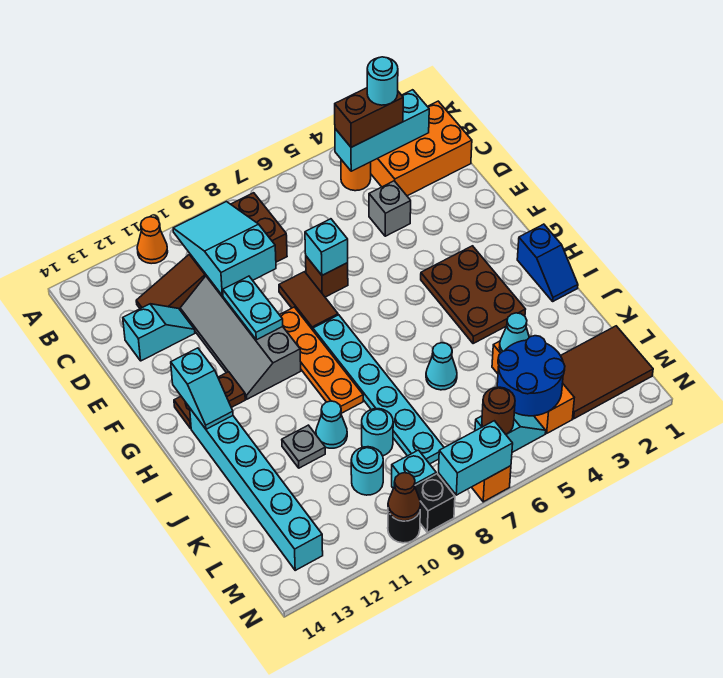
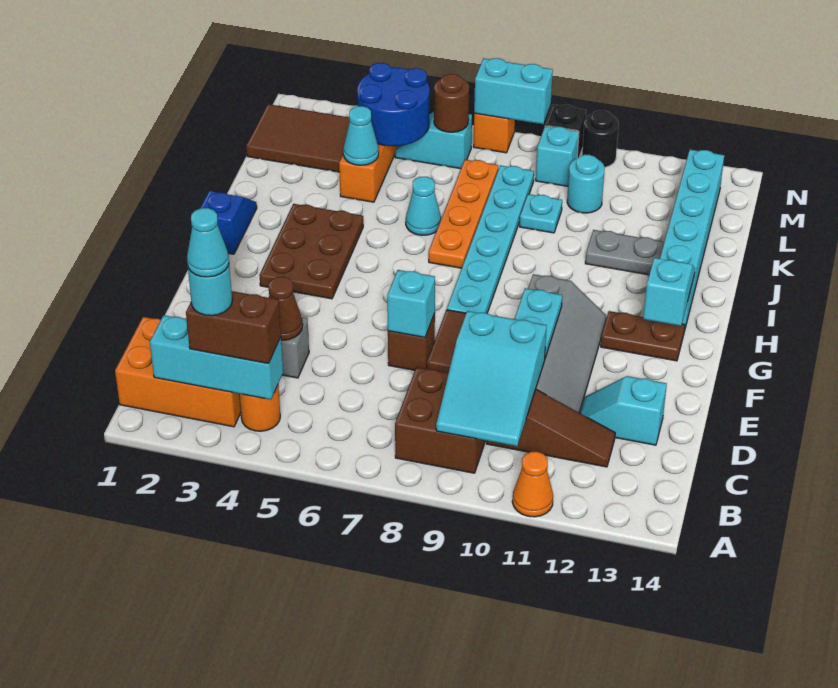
orange plate F9:I9 level 1 -> orange plate I7:L7 level 1
cyan cone J10 level 1 -> cyan cone B3 level 5
grey plate J11 level 1 -> grey plate J11:J12 level 1
cyan round brick K9 level 1 -> cyan plate K9 level 1
brown cone N10 level 2 -> brown cone D4 level 2

